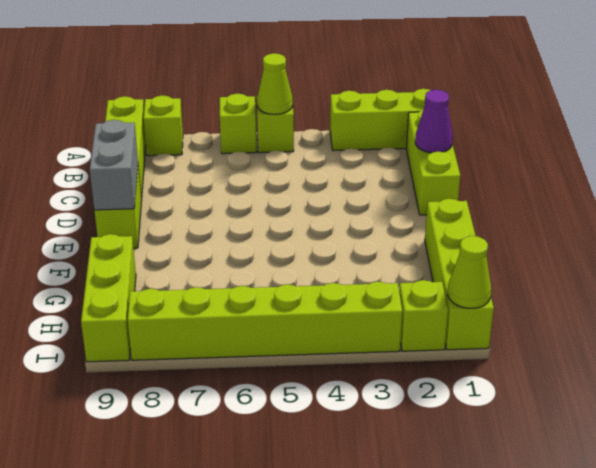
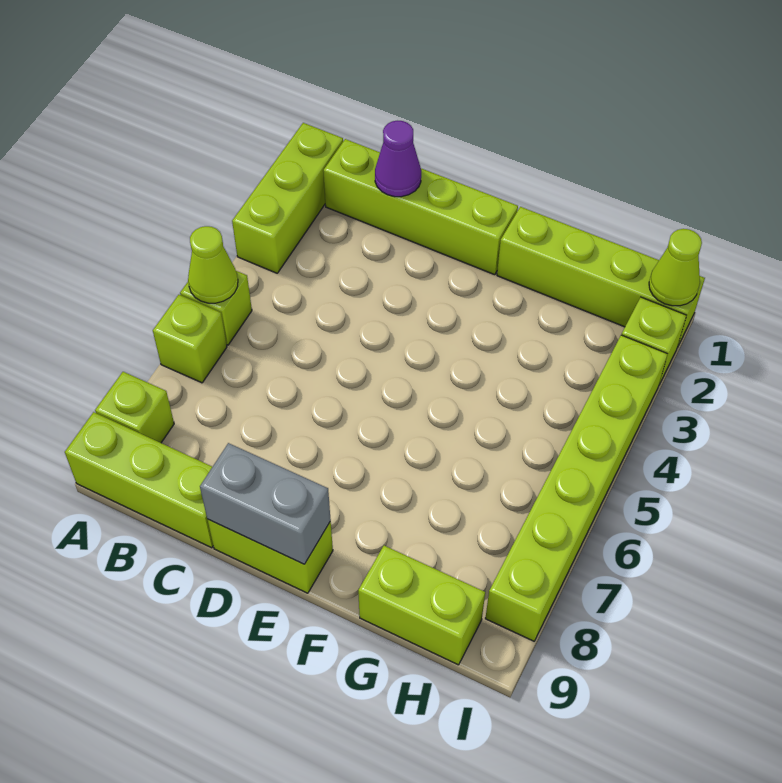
lime brick B1:D1 level 1 -> lime brick B1:E1 level 1
lime brick G9:I9 level 1 -> lime brick G9:H9 level 1

